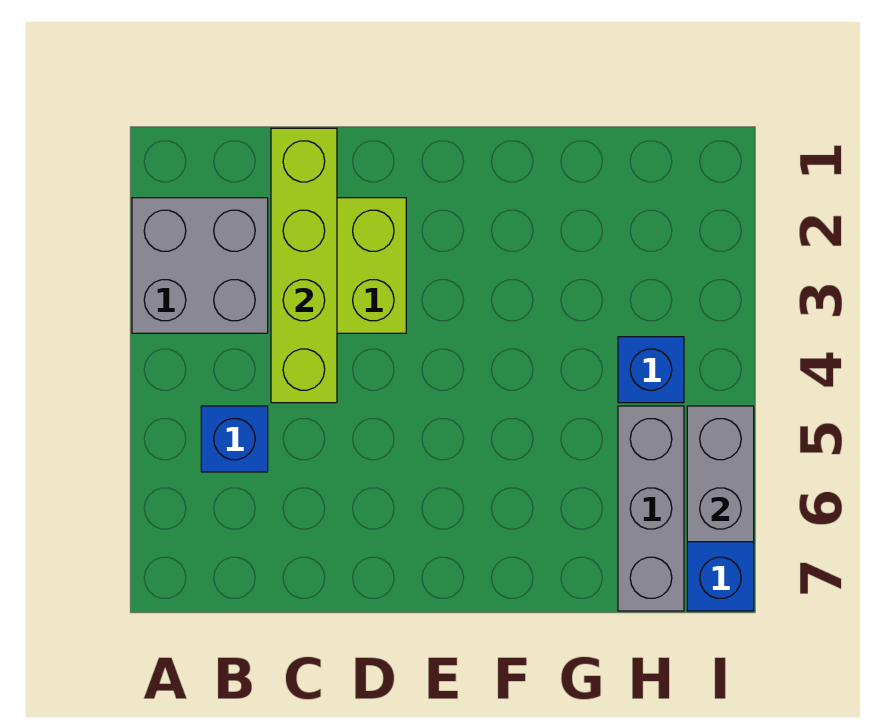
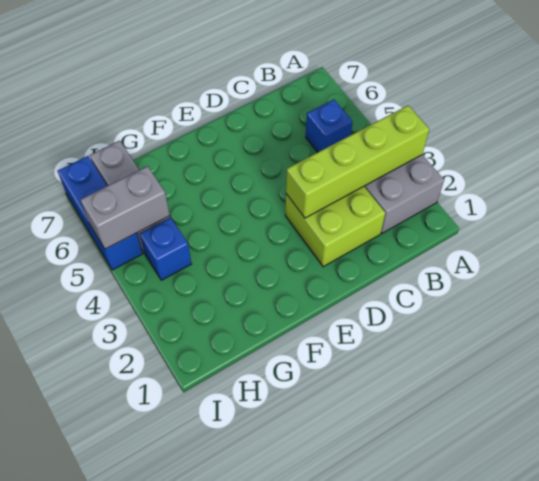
lime brick C1:C4 level 2 -> lime brick A3:D3 level 2
grey brick I5:I6 level 2 -> grey brick H5:I5 level 2

